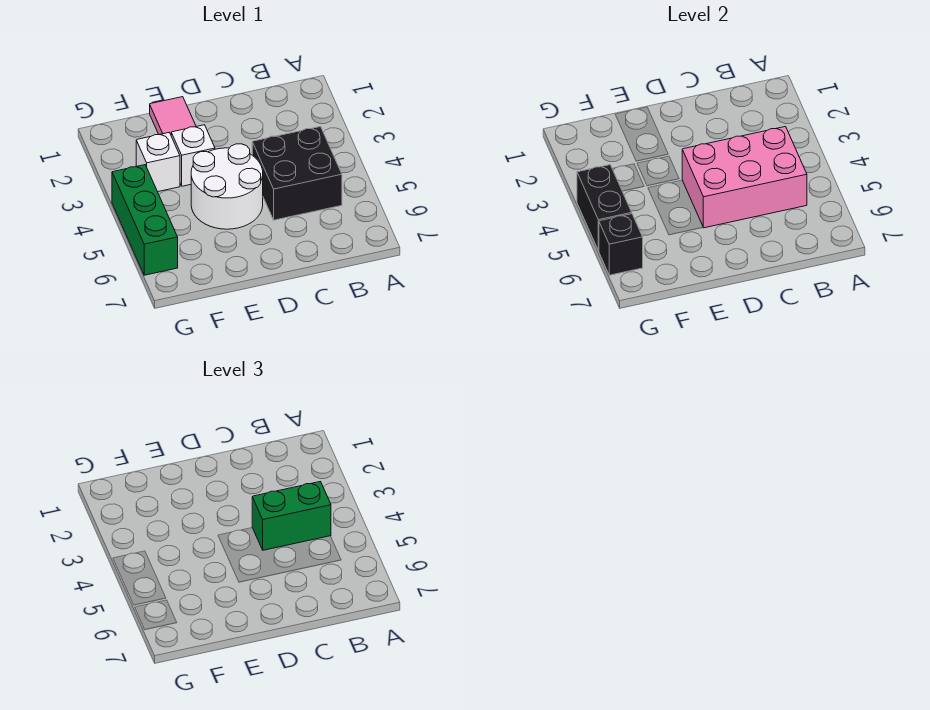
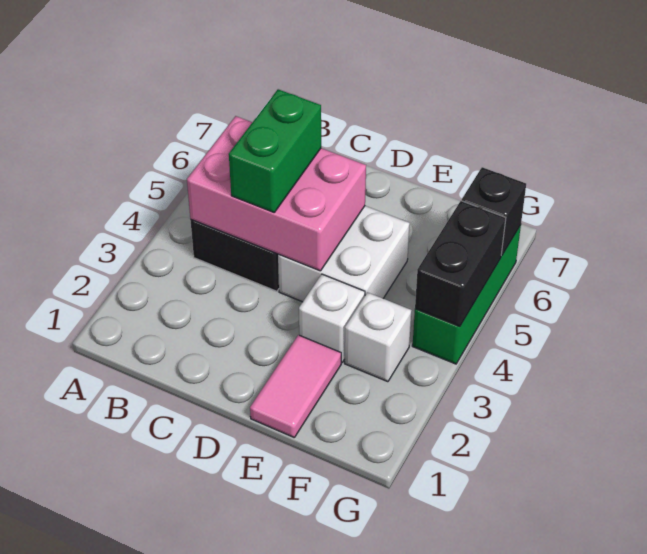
green brick B4:C4 level 3 -> green brick C4:C5 level 3
white round brick D4:E5 level 1 -> white brick D4:E5 level 1

